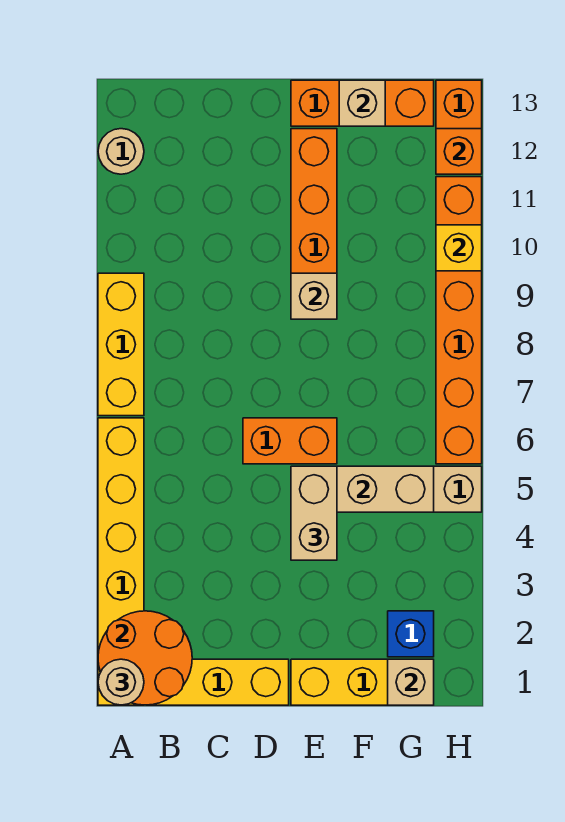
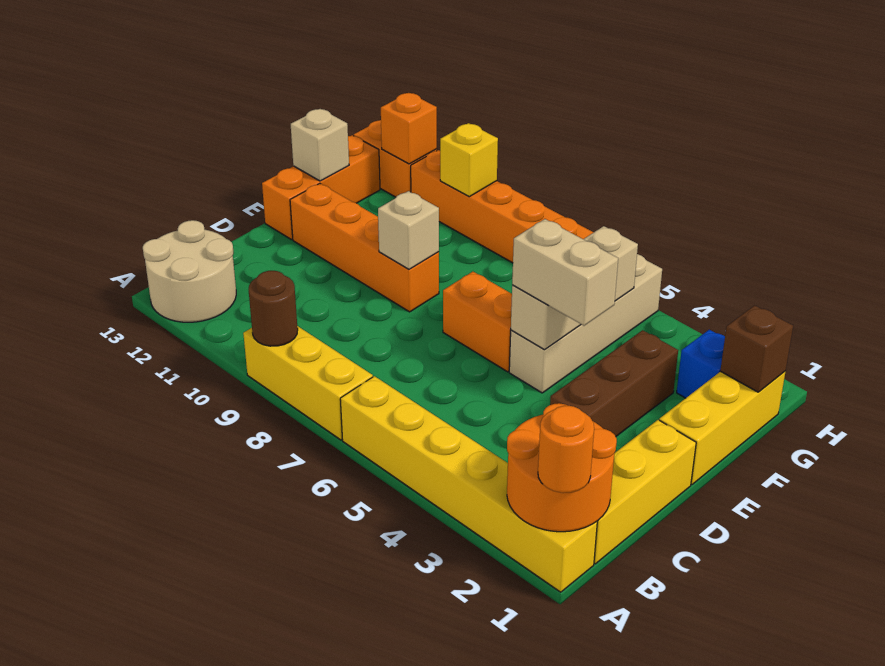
tan round brick A1 level 3 -> orange round brick A1 level 3
none -> brown round brick A9 level 2
tan round brick A12 level 1 -> tan round brick A12:B13 level 1
none -> brown brick D3:F3 level 1
orange brick D6:E6 level 1 -> orange brick E6:E7 level 1
tan brick G1 level 2 -> brown brick G1 level 2

